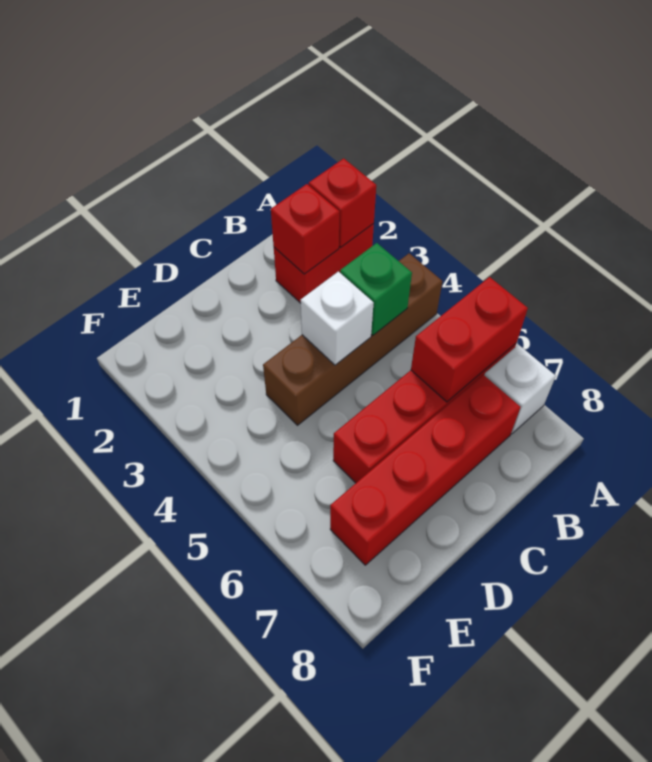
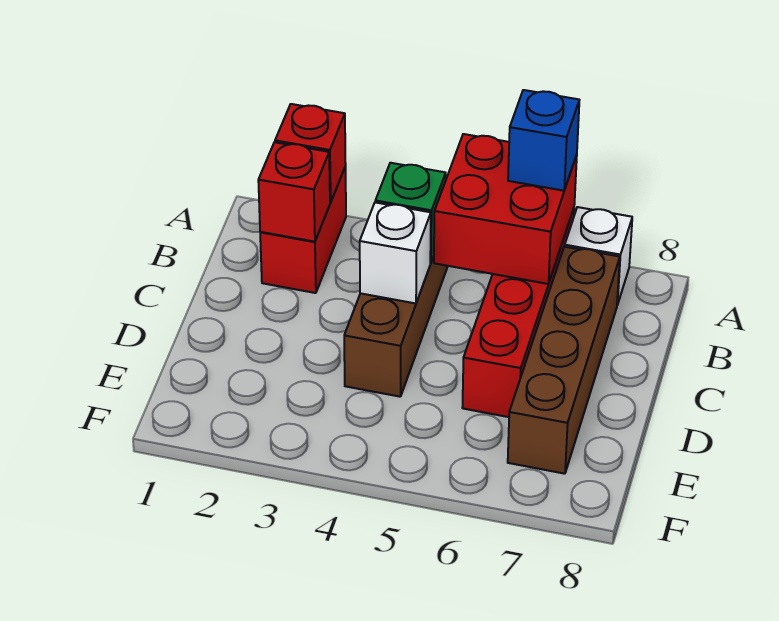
red brick A6:B6 level 2 -> red brick A5:B6 level 2
none -> blue brick A6 level 3
red brick B7:E7 level 1 -> brown brick B7:E7 level 1

